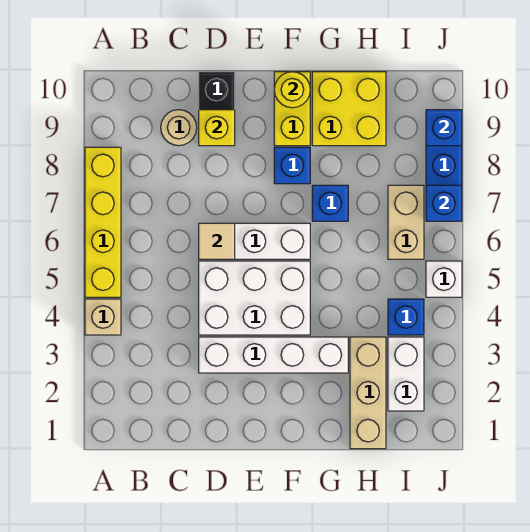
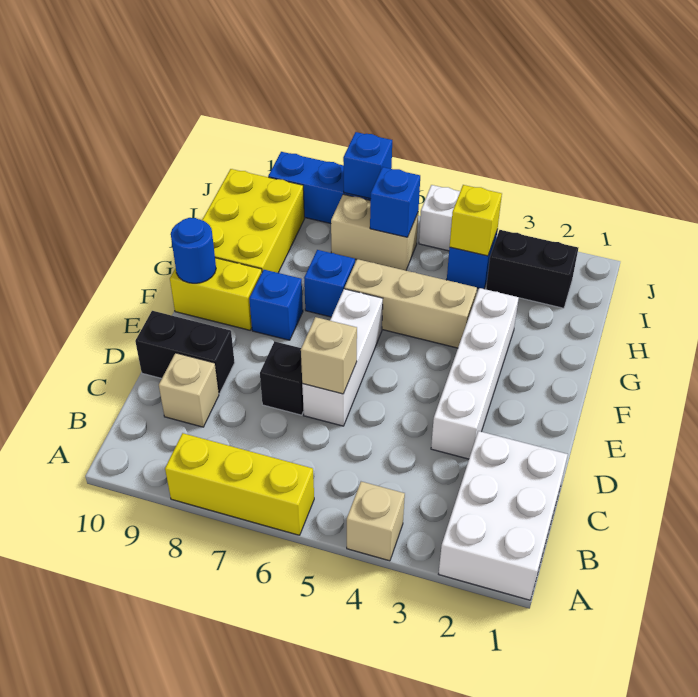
yellow brick A5:A8 level 1 -> yellow brick A6:A8 level 1
tan round brick C9 level 1 -> tan brick C9 level 1
white brick D4:F5 level 1 -> white brick A1:C2 level 1
tan tile D6 level 2 -> tan brick D6 level 2
none -> black brick D7 level 1
yellow brick D9 level 2 -> yellow brick I4 level 2
yellow round brick F10 level 2 -> blue round brick F10 level 2
yellow brick G9:H10 level 1 -> yellow brick G9:I10 level 1
tan brick H1:H3 level 1 -> tan brick G4:G6 level 1
white brick I2:I3 level 1 -> black brick I2:I3 level 1
blue brick J9 level 2 -> blue brick I6 level 2

